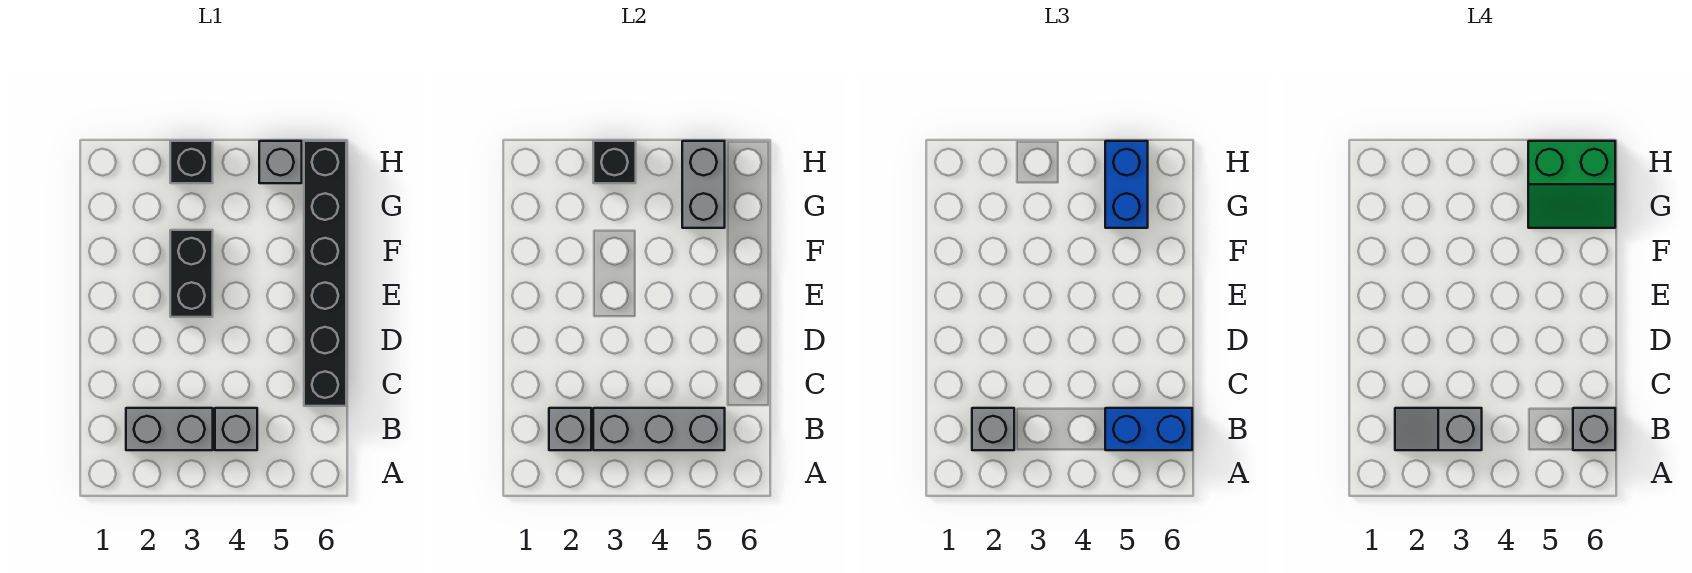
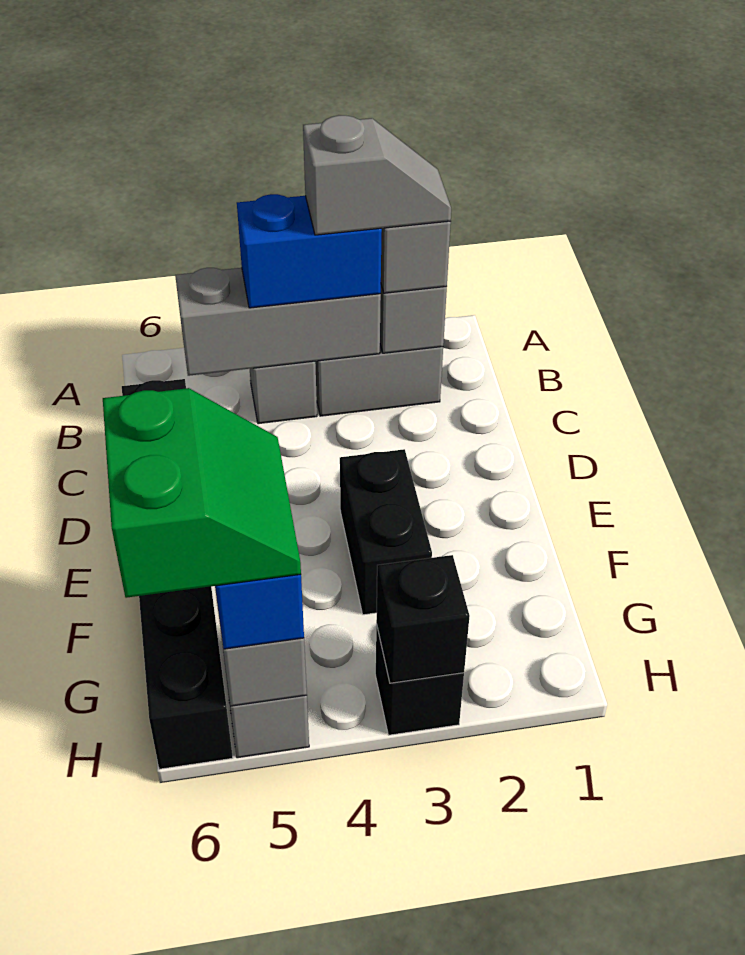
blue brick B5:B6 level 3 -> blue brick B3:B4 level 3
grey brick B6 level 4 -> none
green slope G5:H6 level 4 top H -> green slope G5:H6 level 4 top 6

